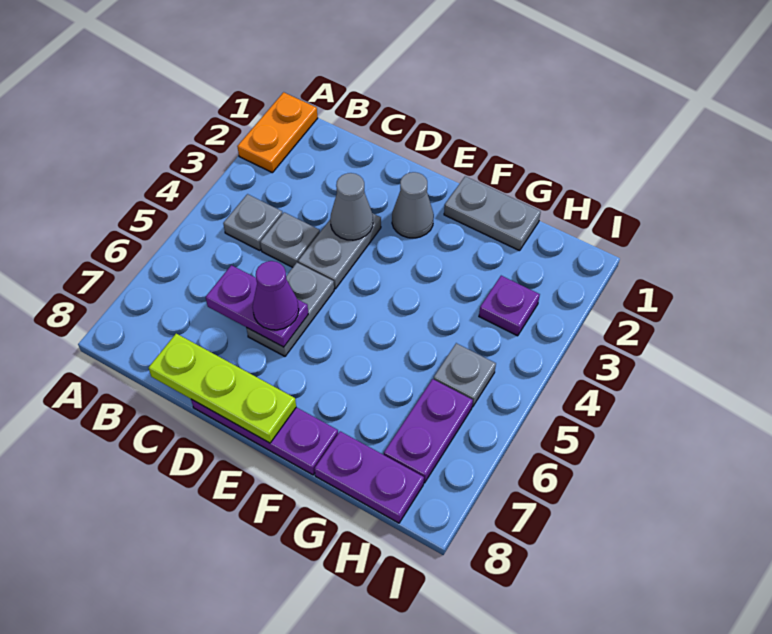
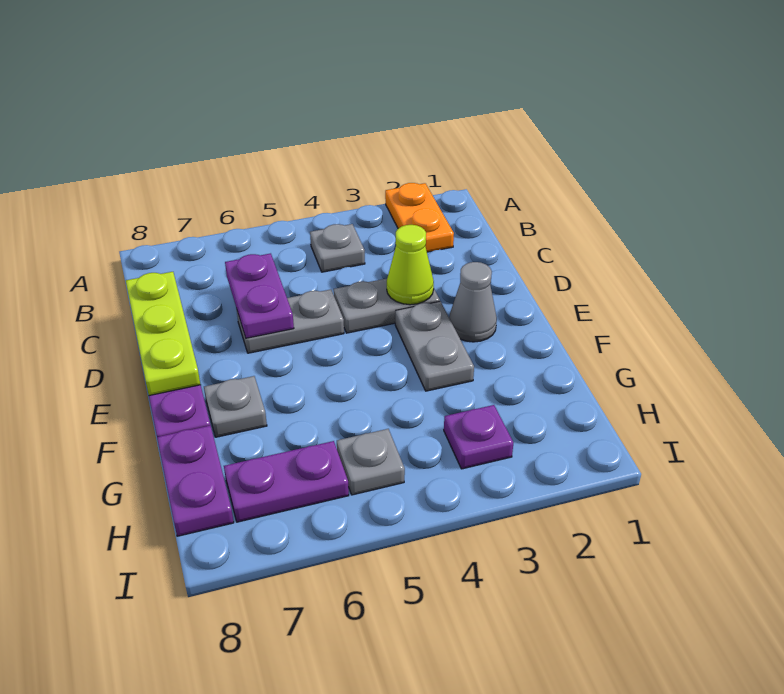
orange plate A1:A2 level 1 -> orange plate A2:B2 level 1
grey plate C4 level 1 -> grey plate F7 level 1
grey cone D3 level 2 -> lime cone D3 level 2
purple cone D6 level 3 -> none
grey plate F1:G1 level 1 -> grey plate E3:F3 level 1

